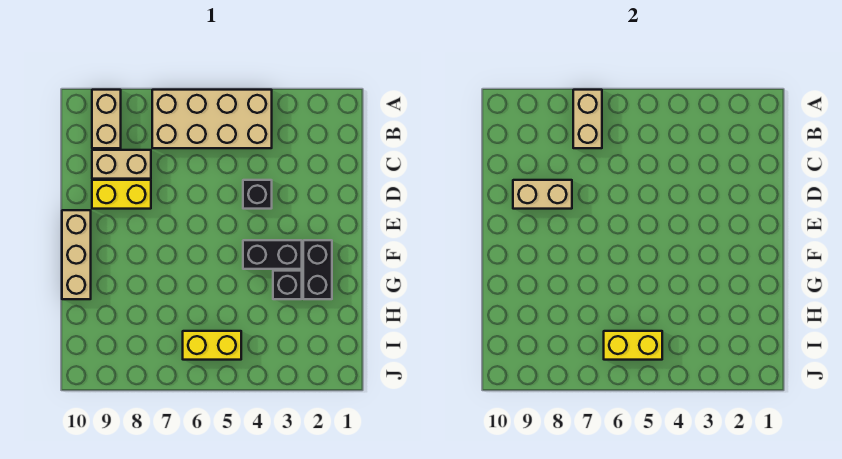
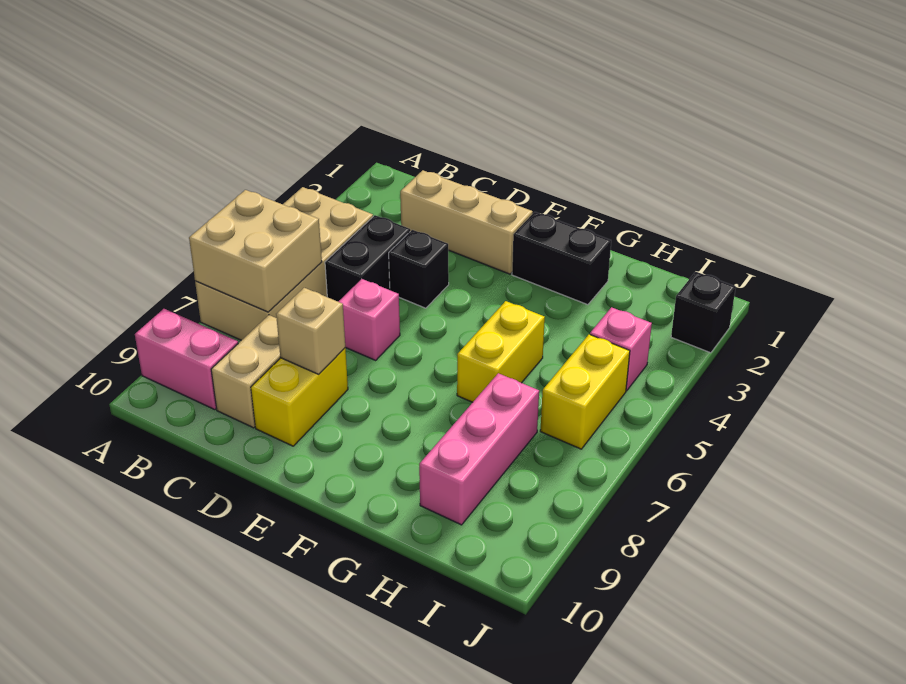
tan brick A7:B7 level 2 -> tan brick A6:B7 level 2
tan brick A9:B9 level 1 -> pink brick A9:B9 level 1
none -> pink brick D6 level 1
tan brick D8:D9 level 2 -> tan brick D8 level 2
tan brick E10:G10 level 1 -> tan brick C2:E2 level 1
black brick F3:F4 level 1 -> black brick C4:C5 level 1
black brick G3 level 1 -> black brick J2 level 1
none -> pink brick H7:H9 level 1
none -> pink brick I4 level 1
yellow brick I5:I6 level 2 -> yellow brick G5:G6 level 1

